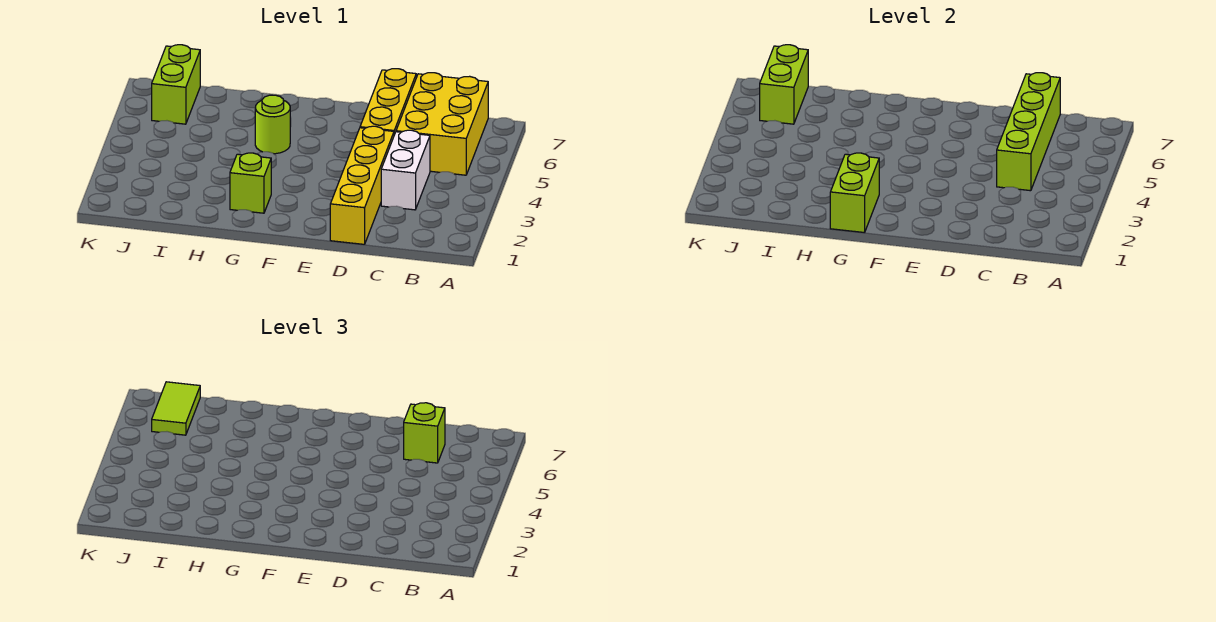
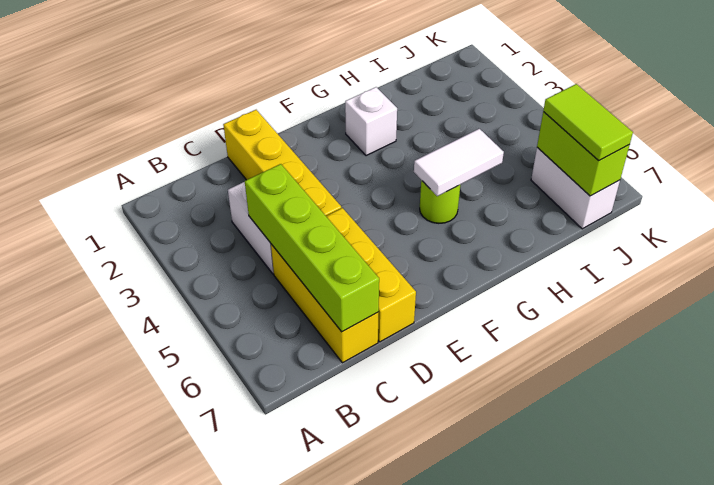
yellow brick B5:C7 level 1 -> yellow brick C5:C7 level 1
lime brick C6 level 3 -> none
lime brick G1:G2 level 2 -> none
lime brick G2 level 1 -> white brick G2 level 1
none -> white tile G5:H5 level 2
lime brick J6:J7 level 1 -> white brick J6:J7 level 1

